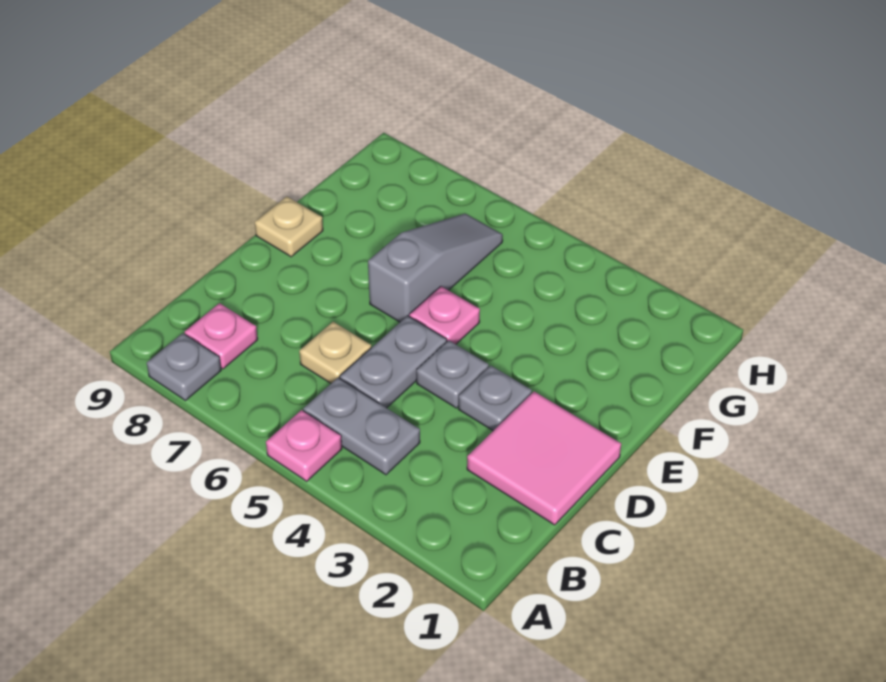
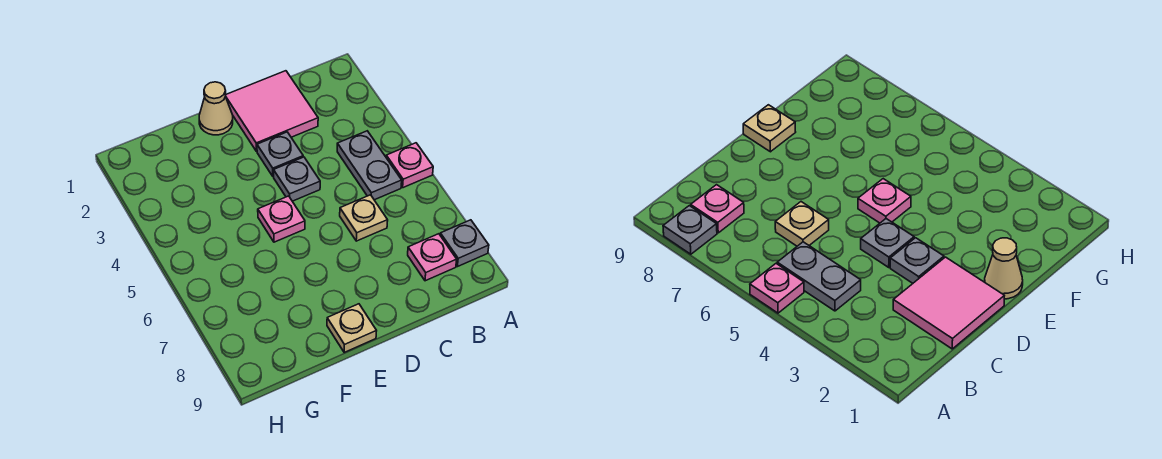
grey plate C5:D5 level 1 -> none
none -> tan cone E1 level 1
grey slope E6:G6 level 1 top E -> none

